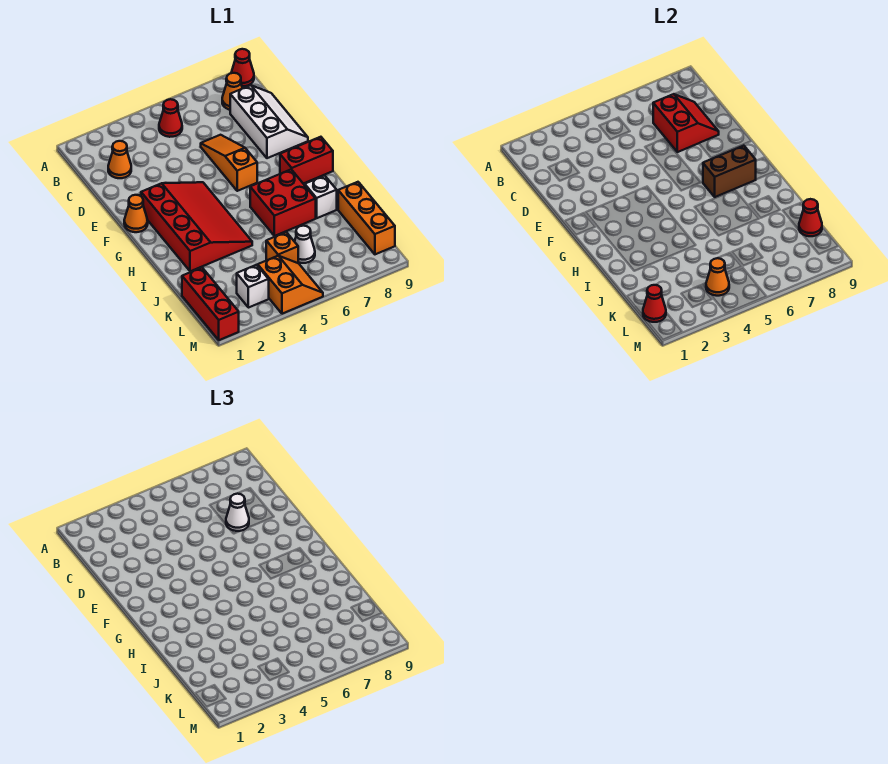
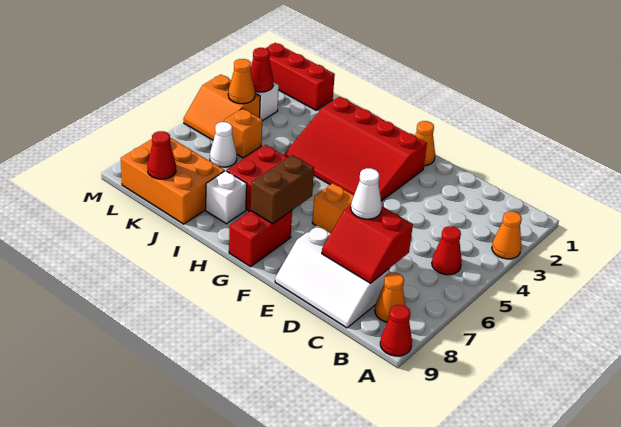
orange cone C2 level 1 -> orange cone A3 level 1
orange brick J9:L9 level 1 -> orange brick J8:L9 level 1
red cone L1 level 2 -> red cone L3 level 2

